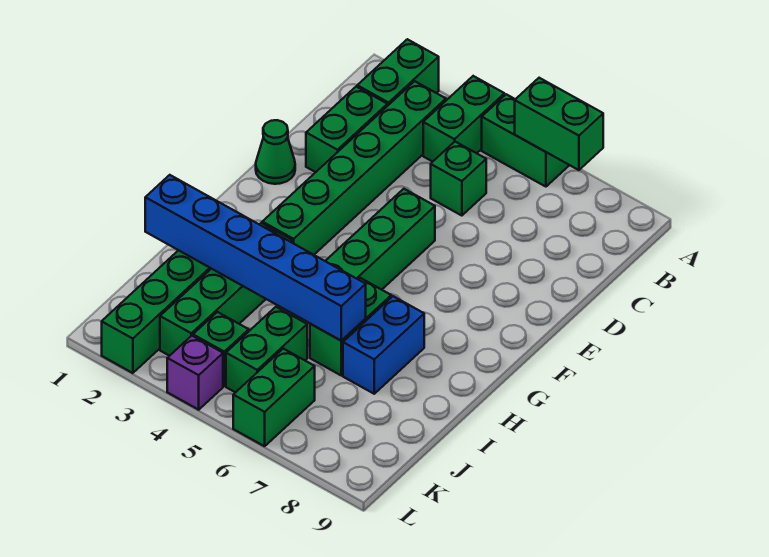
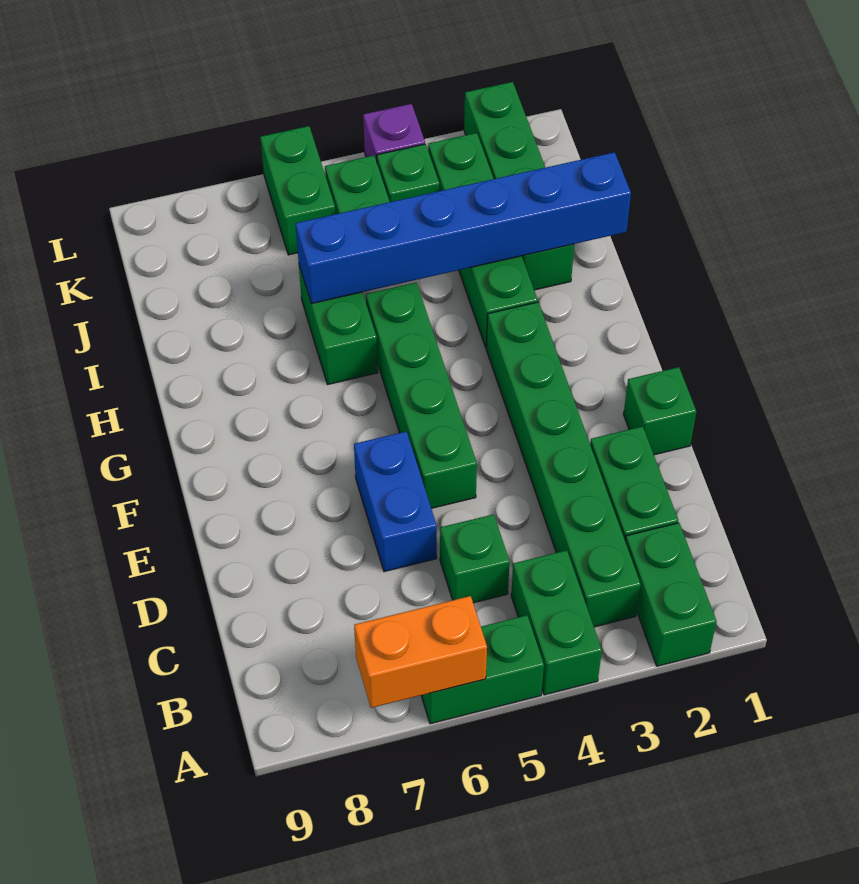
green brick A6:A7 level 2 -> orange brick A6:A7 level 2
green cone E1 level 1 -> green brick E1 level 1
blue brick H7:I7 level 1 -> blue brick D6:E6 level 1

